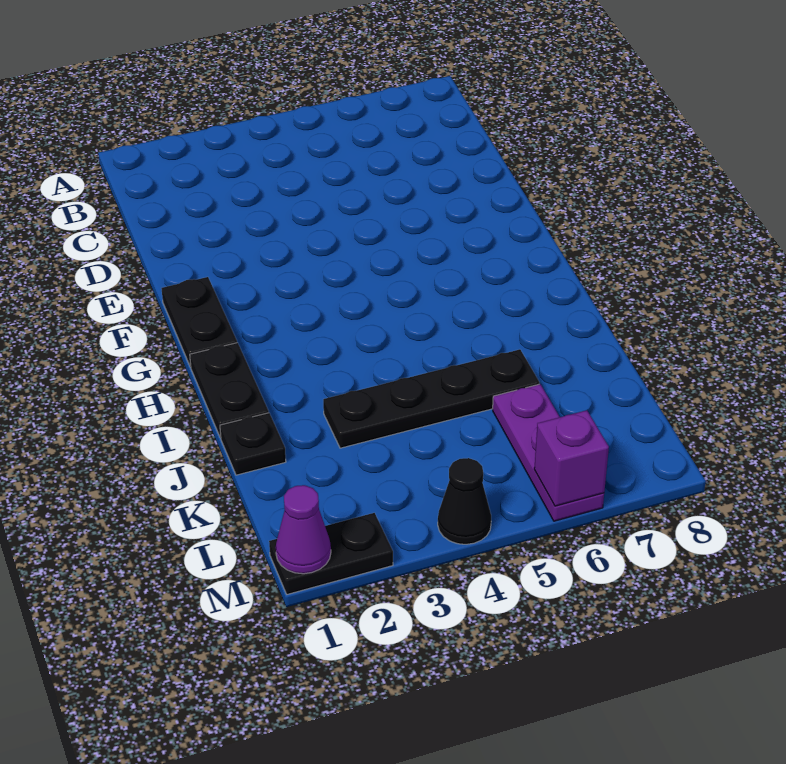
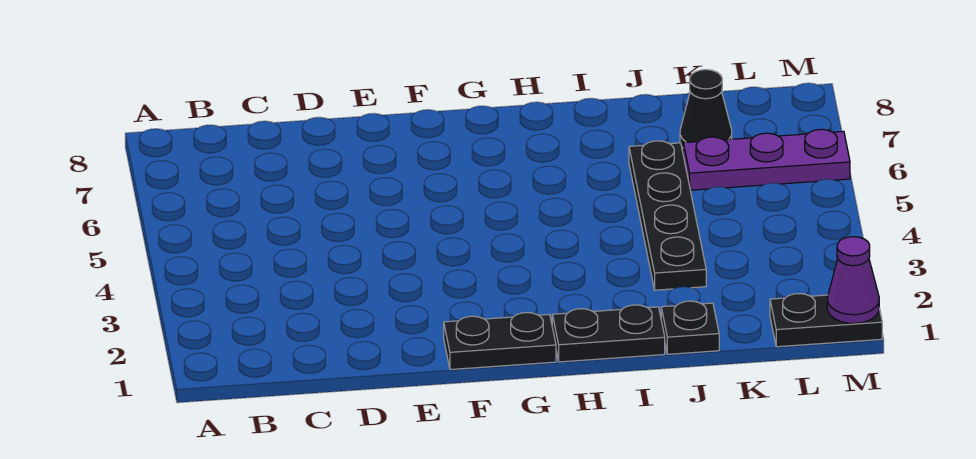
black plate M1:M2 level 1 -> black plate L1:M1 level 1
black cone M4 level 1 -> black cone K7 level 1
purple brick M6 level 2 -> none

